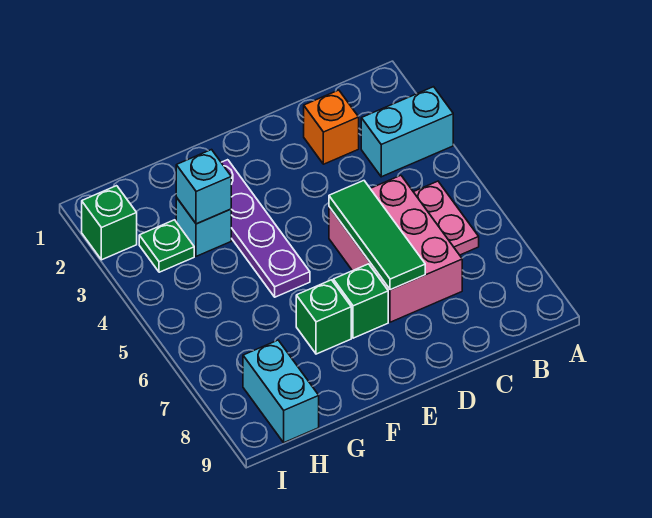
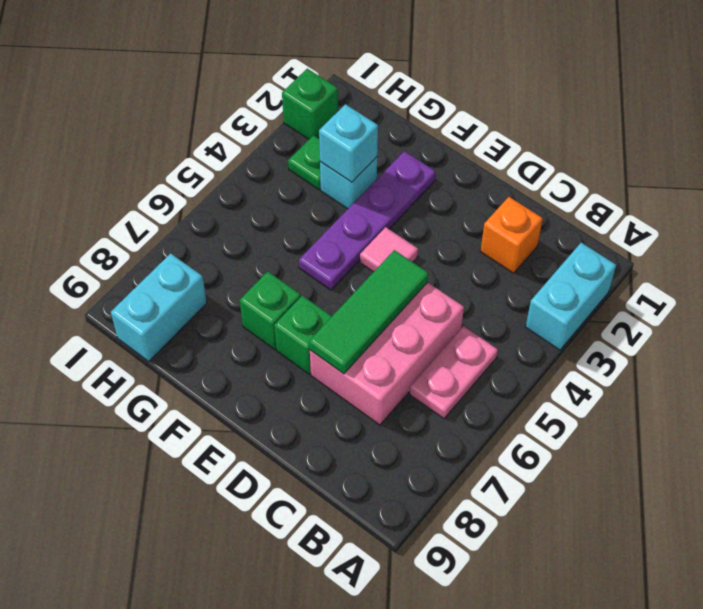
cyan brick A3:B3 level 1 -> cyan brick A2:A3 level 1
none -> pink tile E4 level 1

